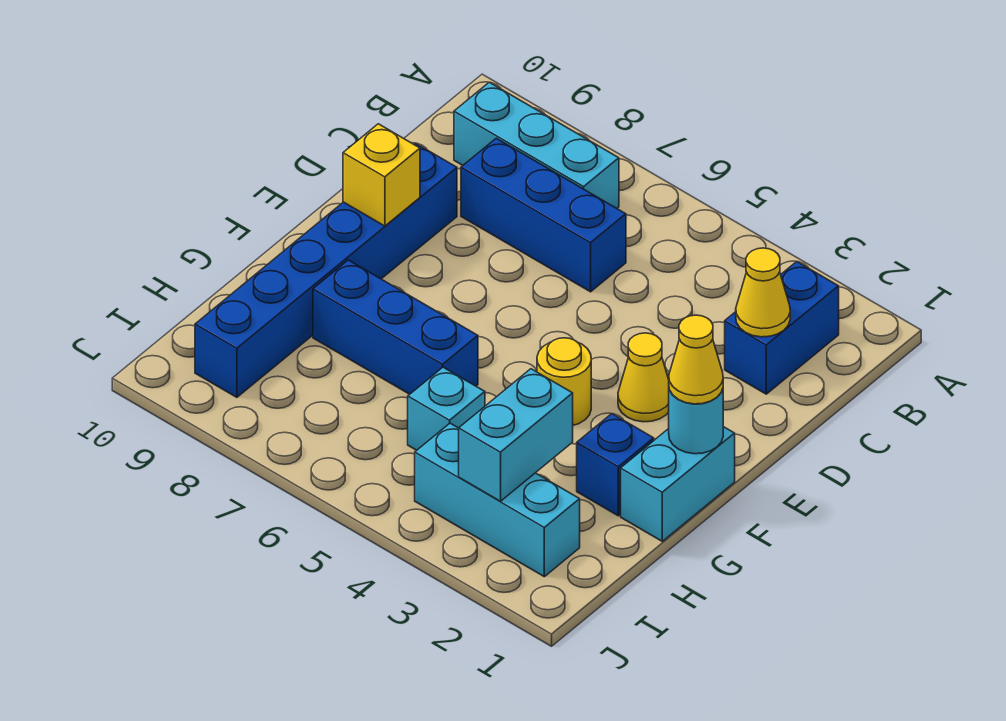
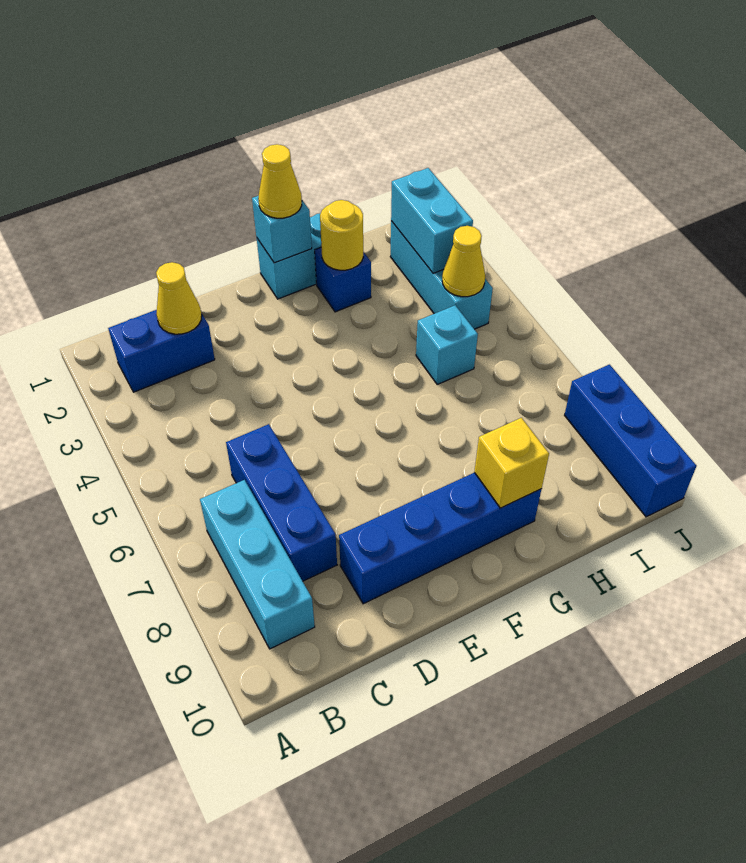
blue brick D9:I9 level 1 -> blue brick D9:G9 level 1
yellow cone E3 level 1 -> yellow cone I4 level 2
yellow brick E9 level 2 -> yellow brick G9 level 2
cyan round brick F1 level 2 -> cyan brick F1 level 2
yellow round brick F4 level 1 -> yellow round brick G2 level 2
blue brick G6:G8 level 1 -> blue brick J8:J10 level 1
cyan brick H3:I3 level 2 -> cyan brick I2:I3 level 2

